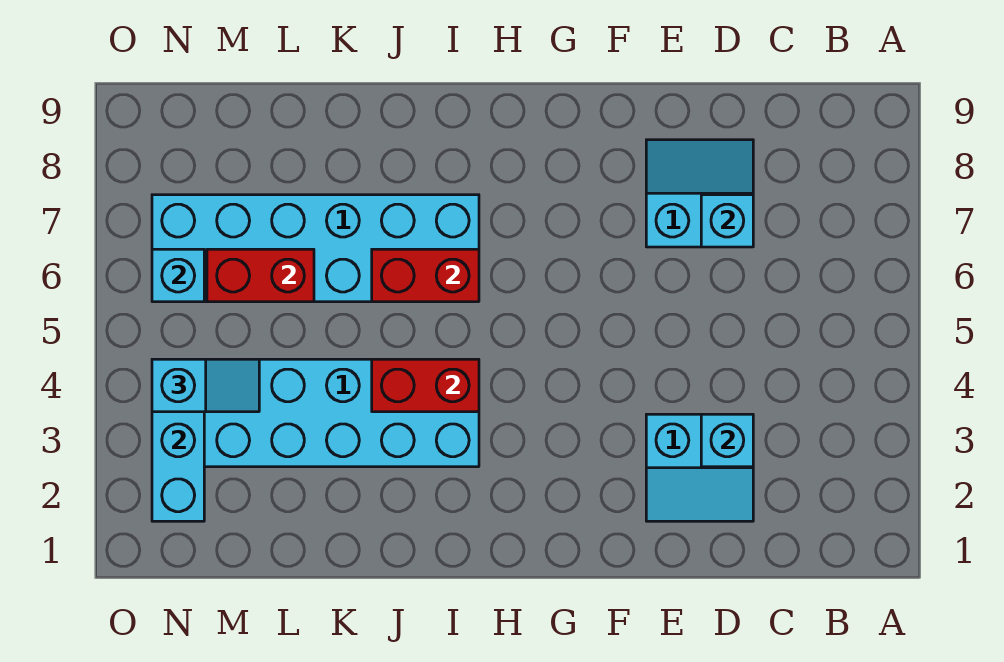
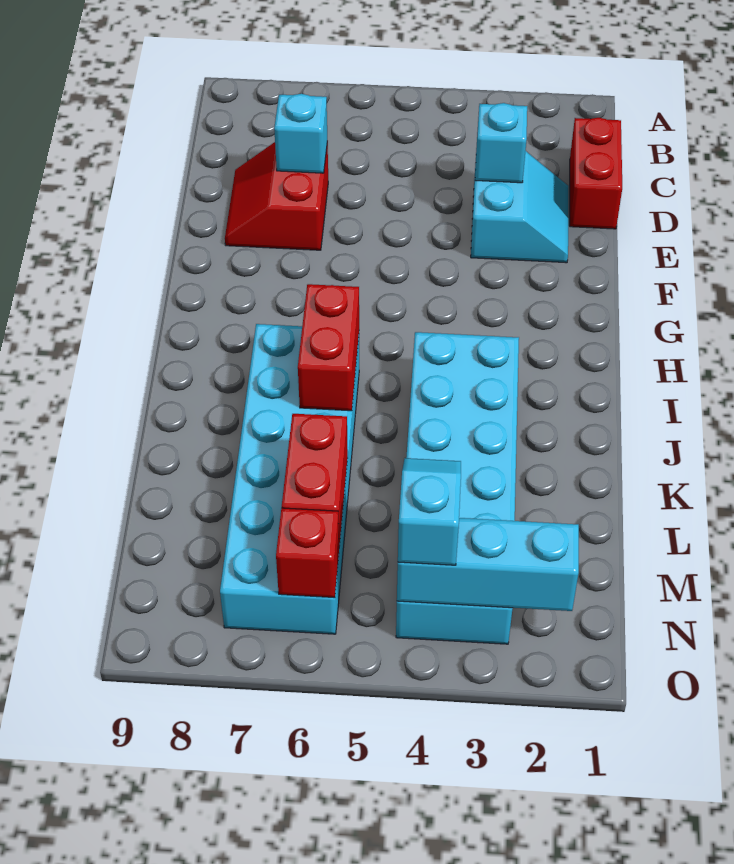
cyan slope D7:E8 level 1 top 7 -> red slope D7:E8 level 1 top 7
red brick I4:J4 level 2 -> red brick C1:D1 level 1
cyan brick N6 level 2 -> red brick N6 level 2

